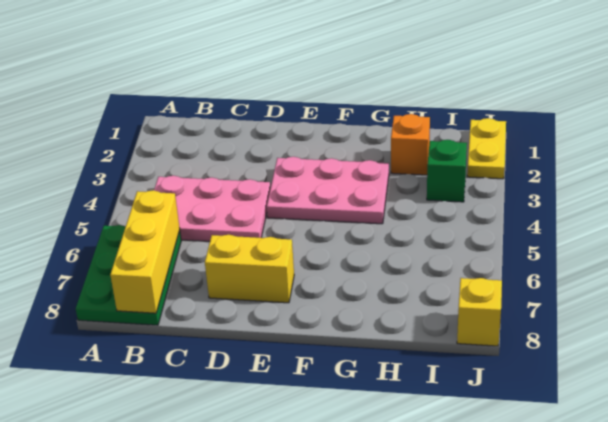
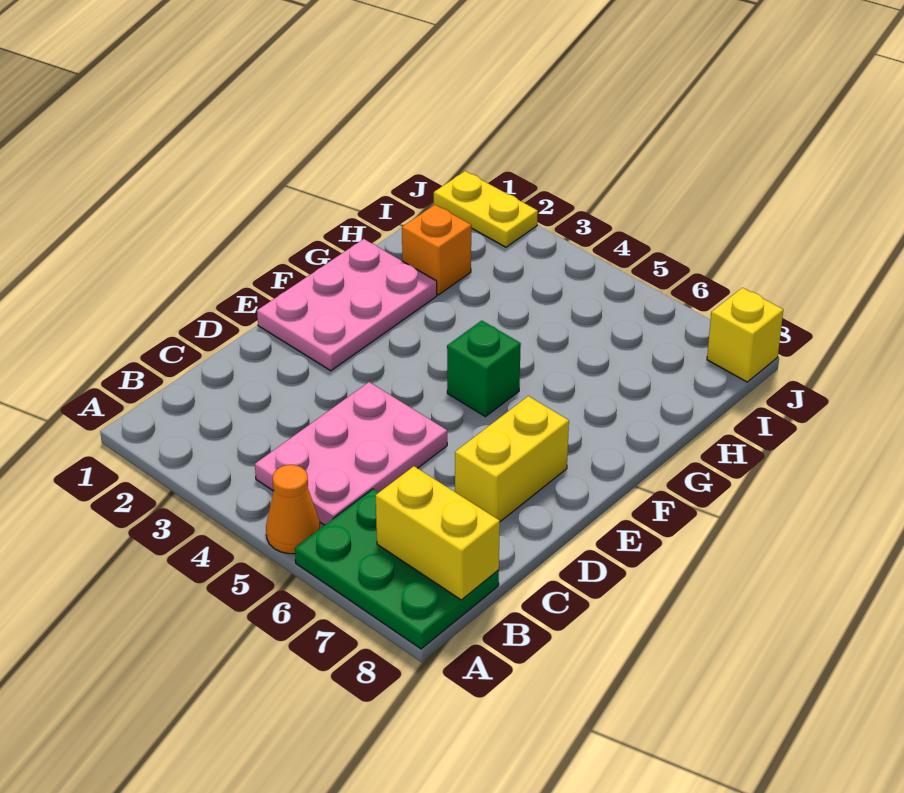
none -> orange cone A5 level 1
yellow brick B6:B8 level 2 -> yellow brick B7:B8 level 2
pink plate E3:G4 level 1 -> pink plate E1:G2 level 1
green brick I3 level 1 -> green brick F5 level 1

